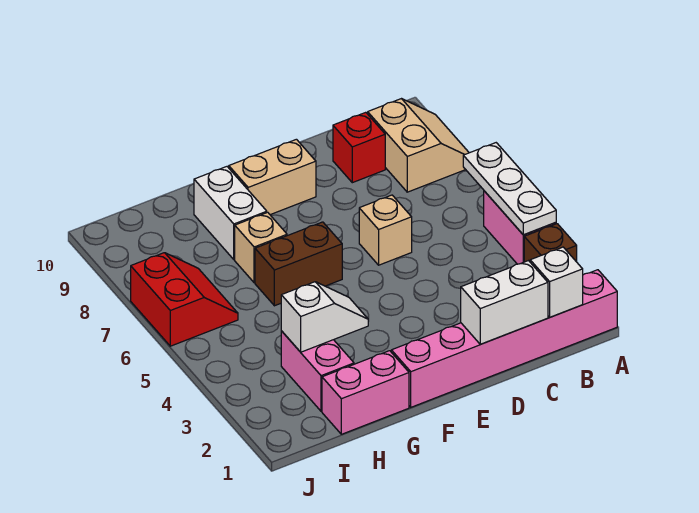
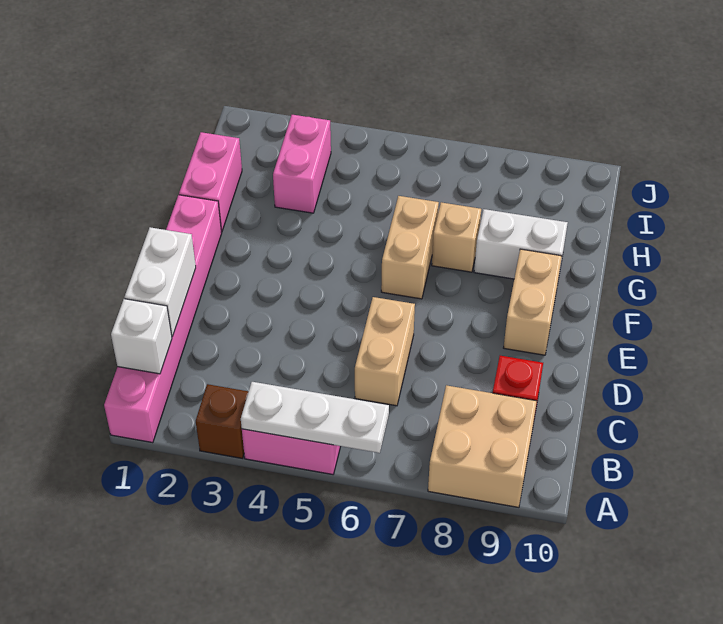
tan slope A8:B9 level 1 top B -> tan brick A8:B9 level 1
tan brick D6 level 1 -> tan brick C6:D6 level 1
brown brick F6:G6 level 1 -> tan brick F6:G6 level 1
white slope G3:H3 level 2 top H -> none
pink brick H2:H3 level 1 -> pink brick H3:I3 level 1
red slope I6:J7 level 1 top J -> none

